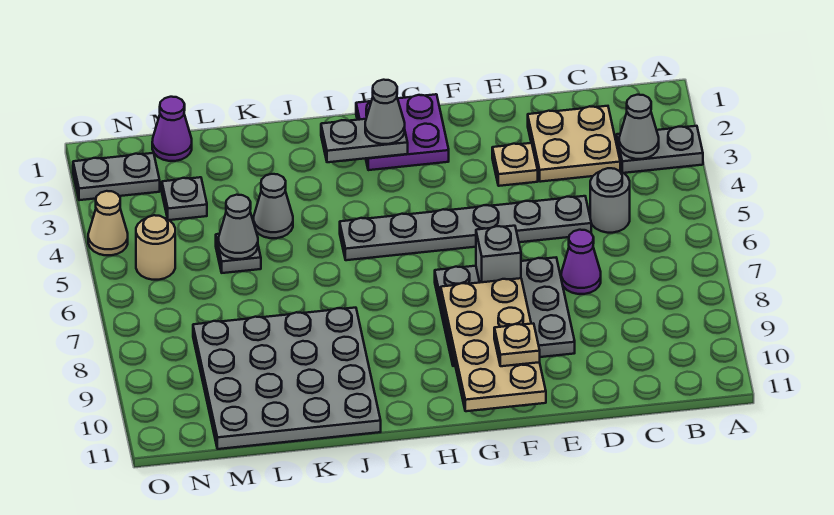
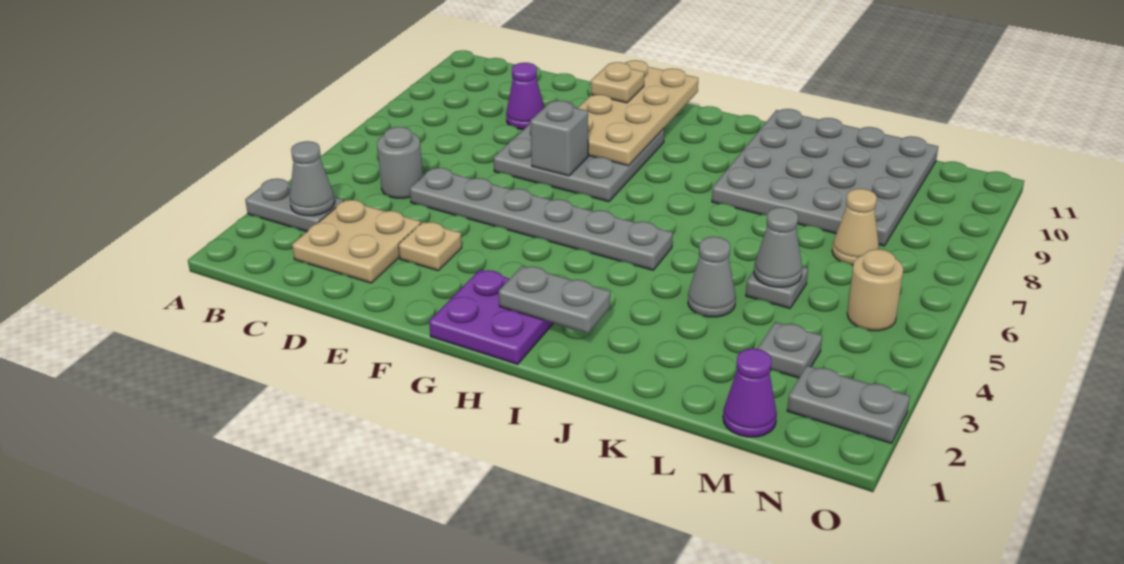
purple cone D7 level 1 -> purple cone D9 level 1
grey cone H2 level 3 -> none
tan cone O4 level 1 -> tan cone M7 level 1

